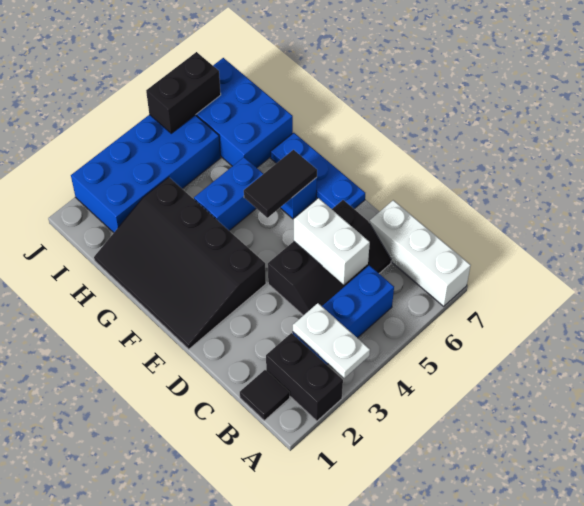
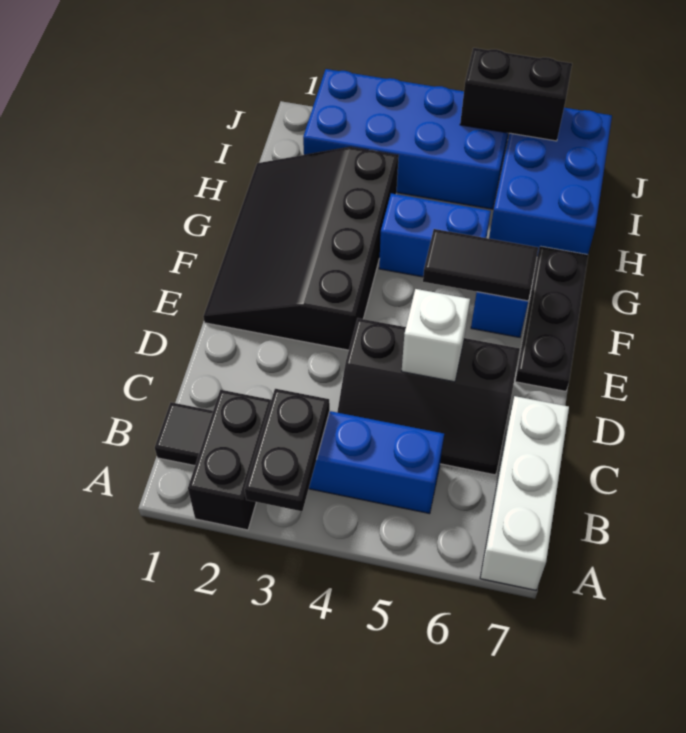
white plate A3:B3 level 2 -> black plate A3:B3 level 2
white brick C5:D5 level 2 -> white brick D5 level 2
blue plate E7:G7 level 1 -> black plate E7:G7 level 1

